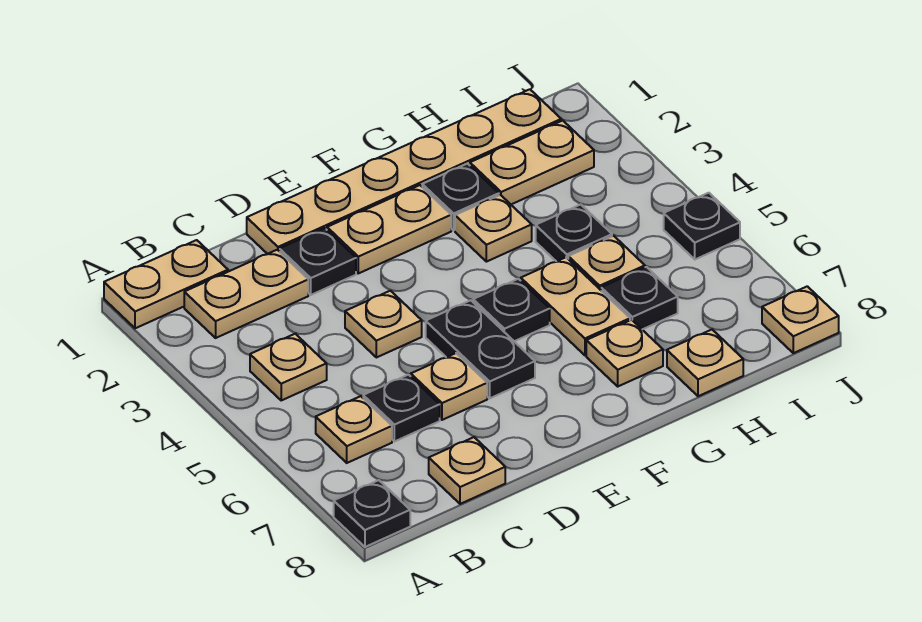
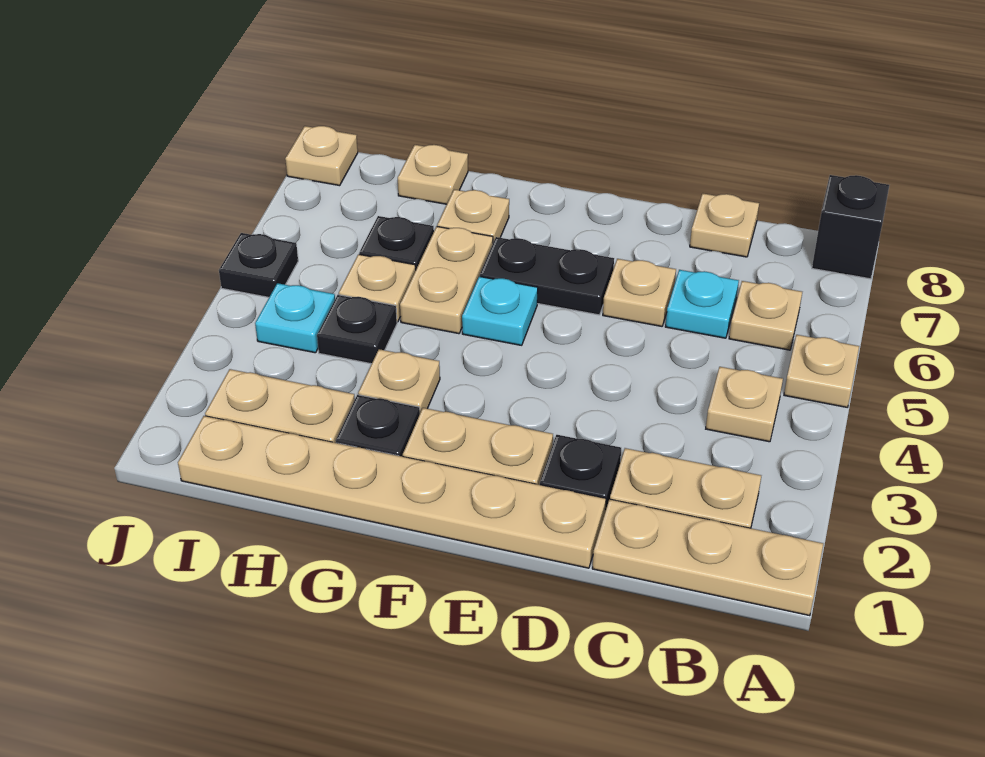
tan plate A1:B1 level 1 -> tan plate A1:C1 level 1
black plate A8 level 1 -> black brick A8 level 1
black plate C6 level 1 -> cyan plate C6 level 1
tan plate D4 level 1 -> tan plate A5 level 1
black plate E5:E6 level 1 -> black plate E6:F6 level 1
black plate F5 level 1 -> cyan plate F5 level 1
none -> cyan plate I4 level 1

